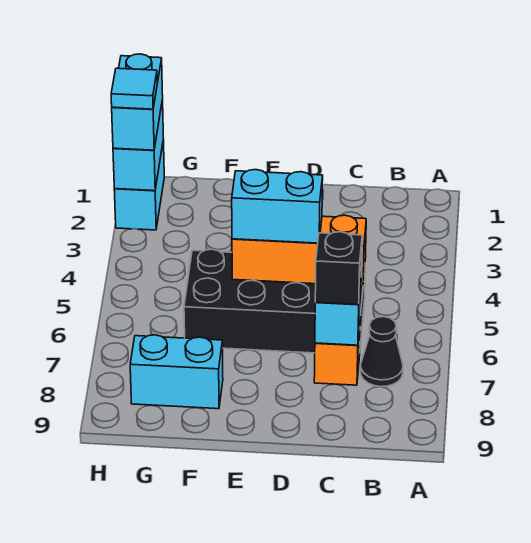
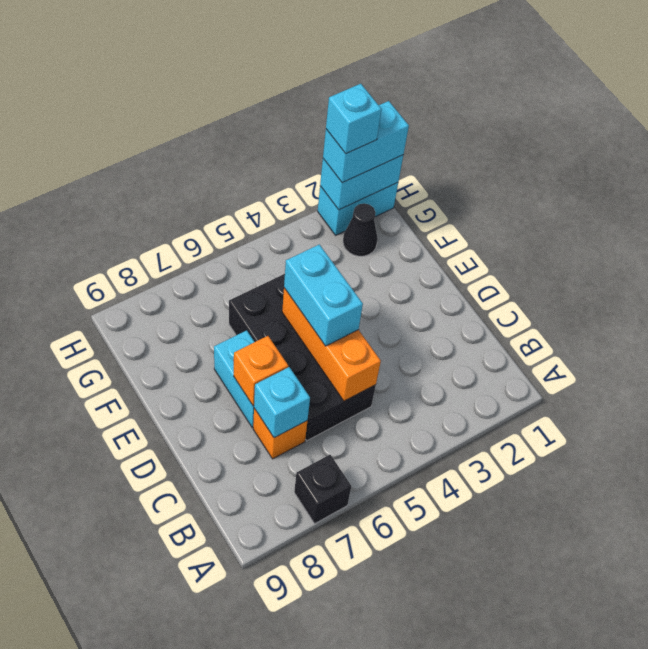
black cone B7 level 1 -> black cone G2 level 1
black brick C7 level 3 -> black brick A7 level 1
none -> orange brick D7 level 2
cyan brick F8:G8 level 1 -> cyan brick D7:E7 level 1
cyan tile H2 level 4 -> cyan brick H2 level 4

